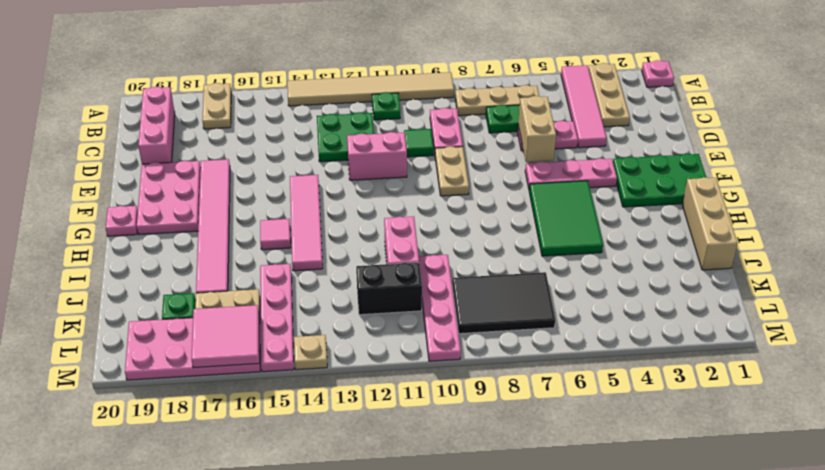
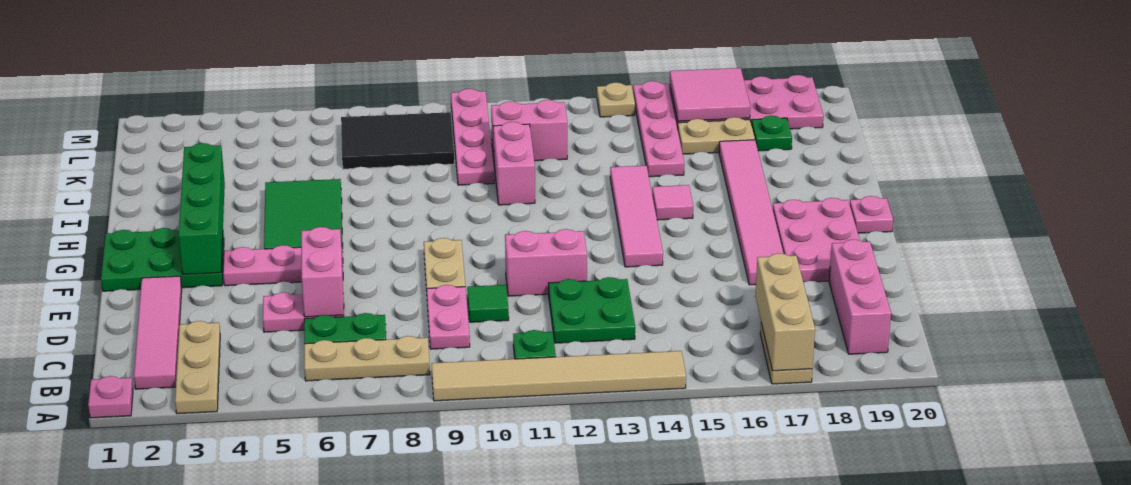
pink tile A4:D4 level 1 -> pink tile B2:E2 level 1
tan brick D6:E6 level 2 -> pink brick D6:E6 level 2
none -> green brick F3:I3 level 2
tan brick H1:J1 level 1 -> tan brick A17:C17 level 2
black brick K11:K12 level 1 -> pink brick K11:K12 level 1

